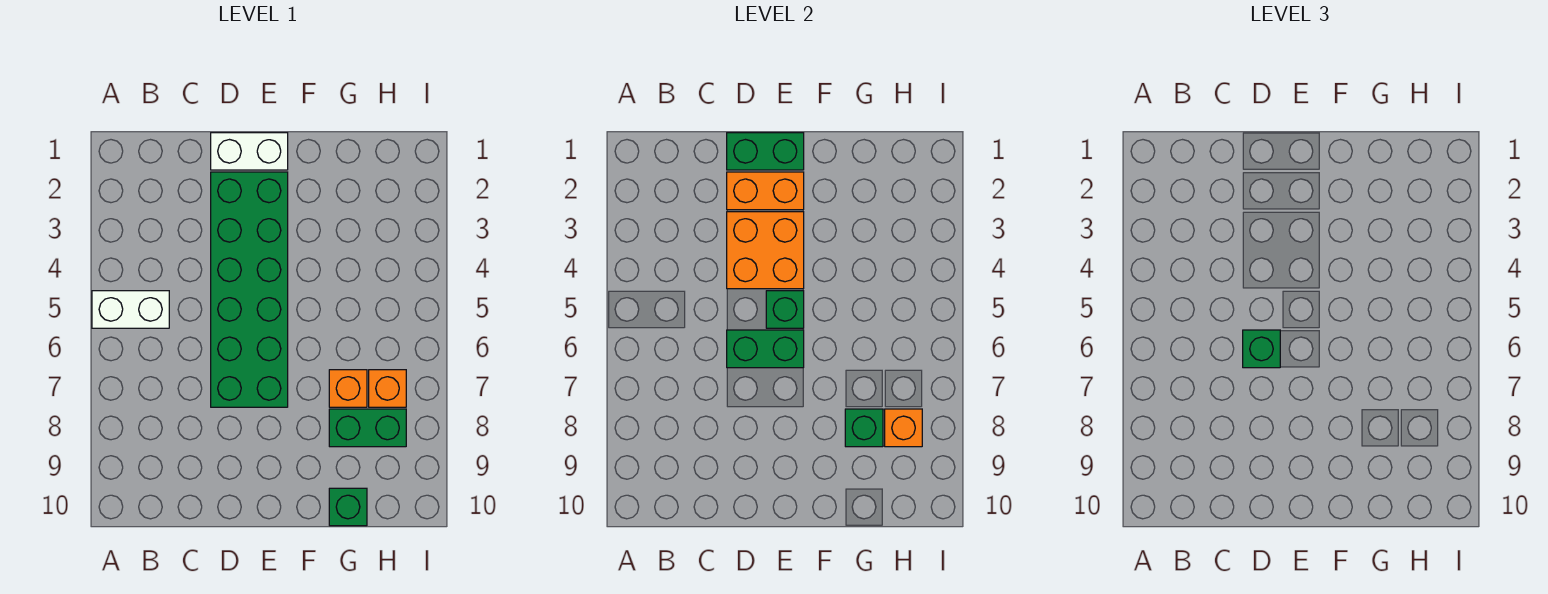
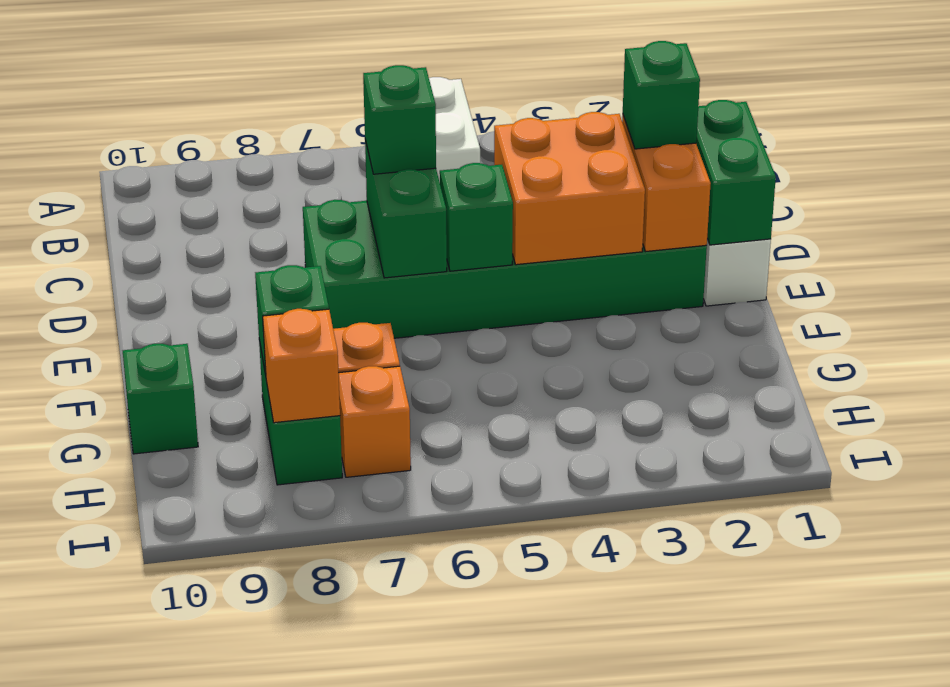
none -> green brick D2 level 3

